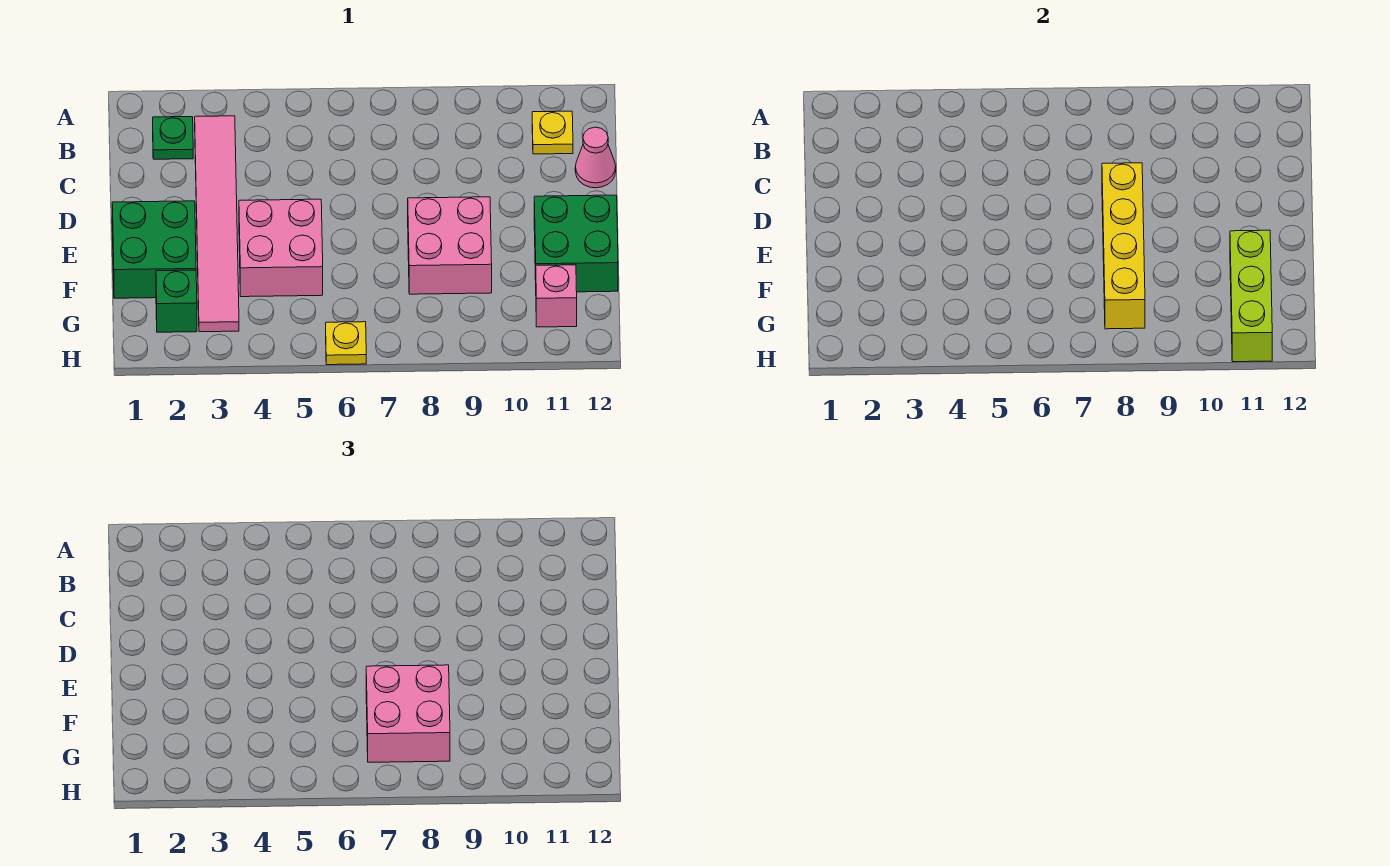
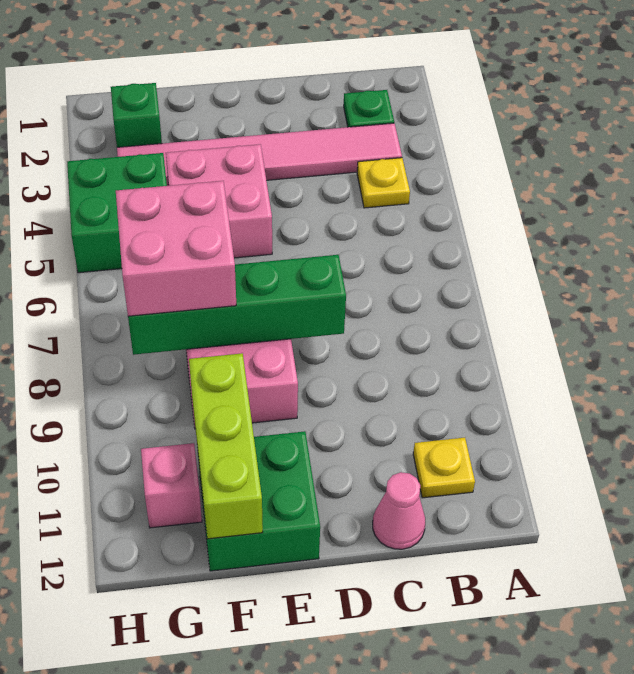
yellow brick D8:G8 level 2 -> green brick D8:G8 level 2
green brick E1:F2 level 1 -> green brick G4:H5 level 1
lime brick F11:H11 level 2 -> lime brick F10:F12 level 2
yellow plate H6 level 1 -> yellow plate B4 level 1

